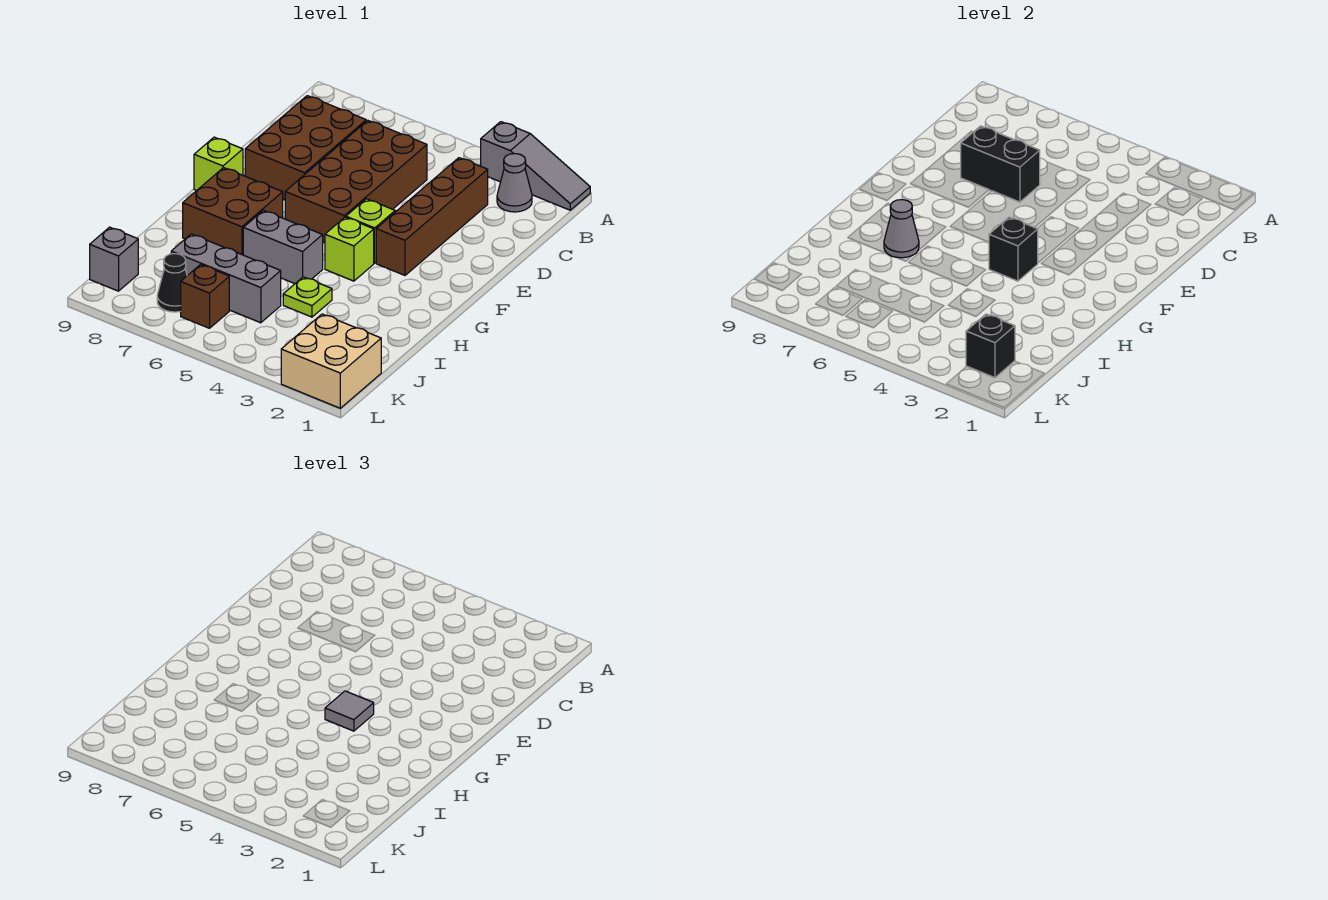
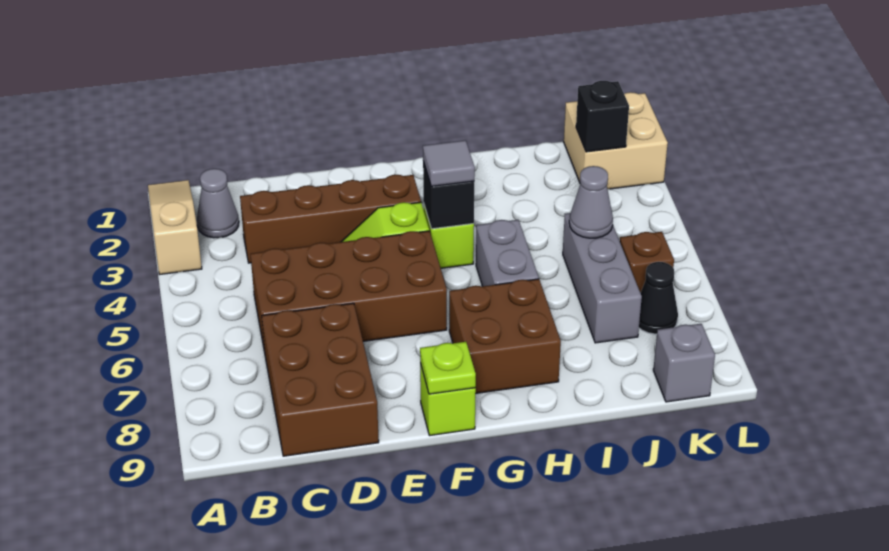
grey slope A1:A3 level 1 top 3 -> tan slope A1:A3 level 1 top 3
brown brick C7:E8 level 1 -> brown brick C7:D9 level 1
black brick D6:D7 level 2 -> none
grey cone H7 level 2 -> grey cone J5 level 2
lime plate I4 level 1 -> lime plate F9 level 2

